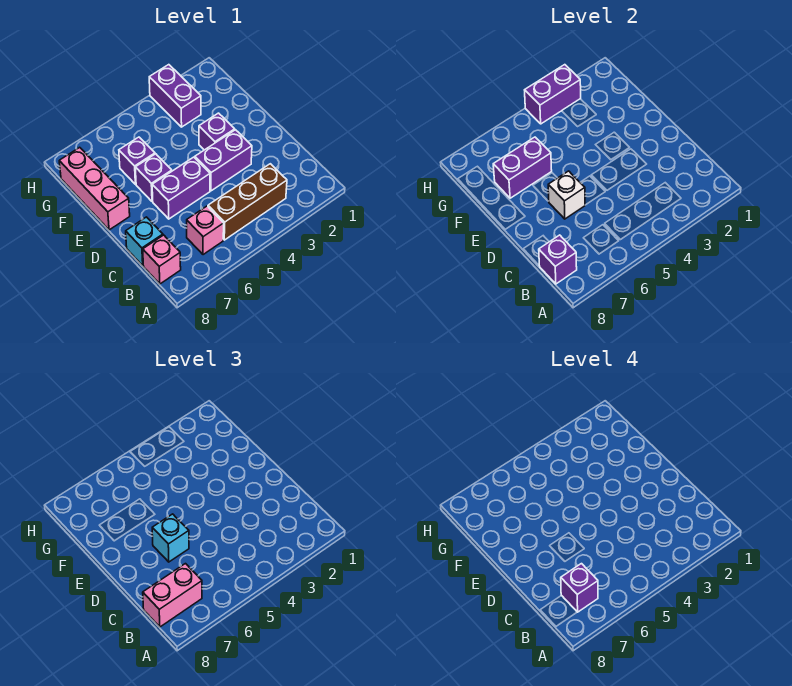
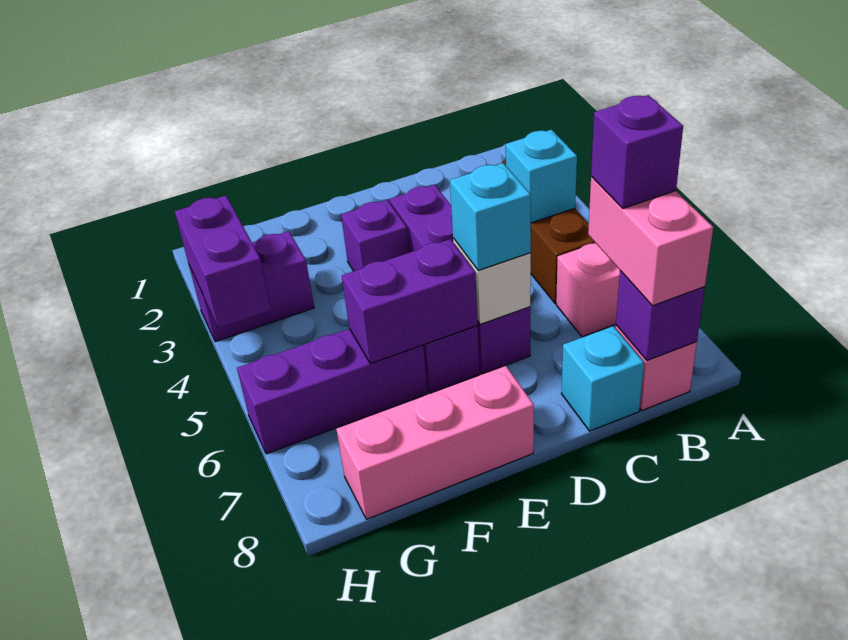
none -> cyan brick B4 level 2
purple brick F6 level 1 -> purple brick F6:H6 level 1
purple brick F6:F7 level 2 -> purple brick E6:F6 level 2

